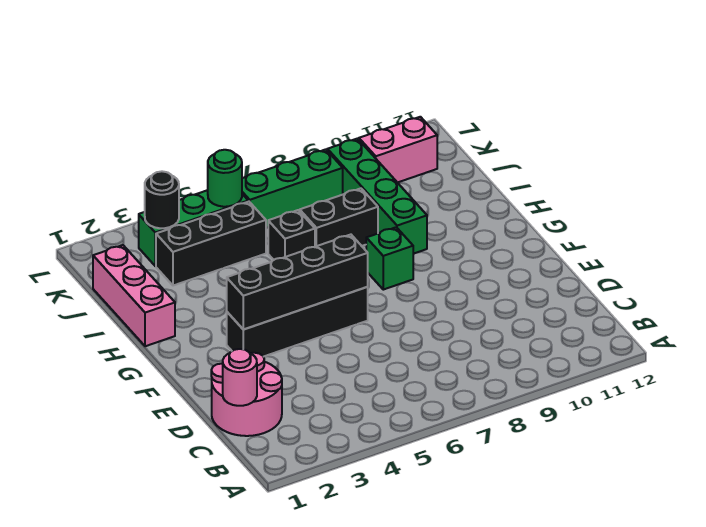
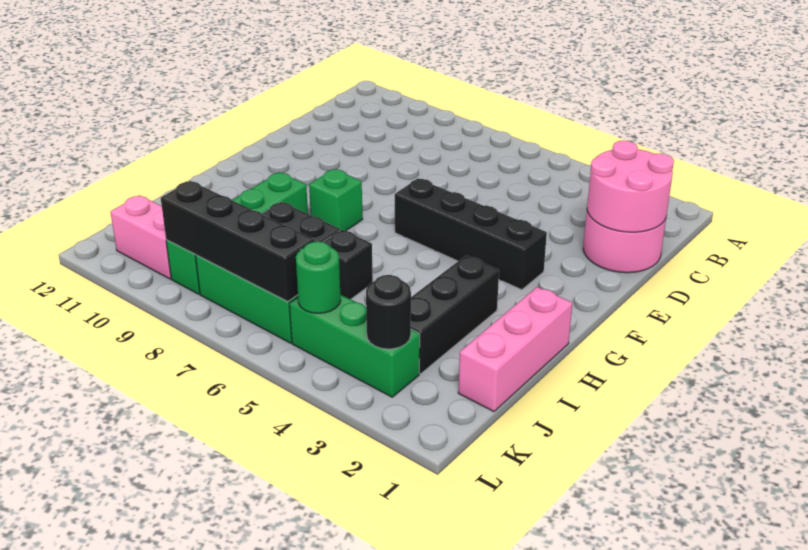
pink round brick C1 level 2 -> pink round brick C1:D2 level 2
black brick F3:F6 level 2 -> black brick K6:K9 level 2
black brick J3:J5 level 1 -> black brick H3:J3 level 1

